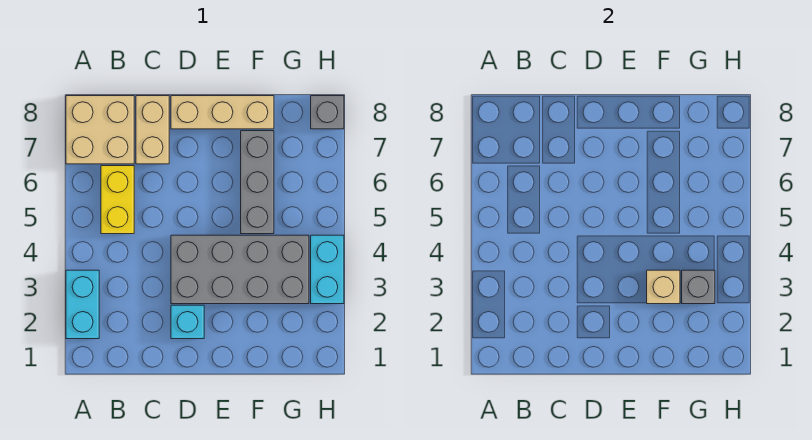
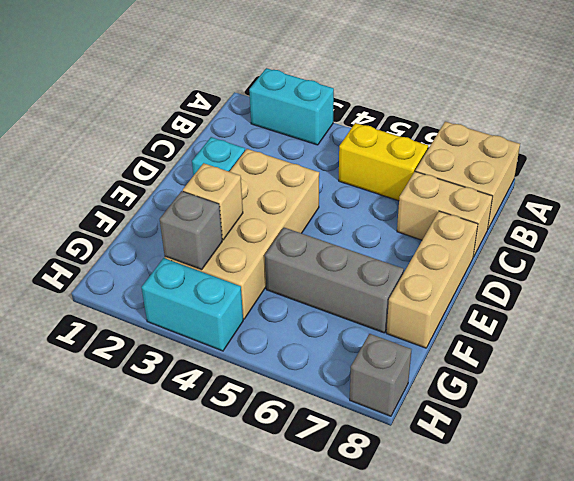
grey brick D3:G4 level 1 -> tan brick D3:G4 level 1

